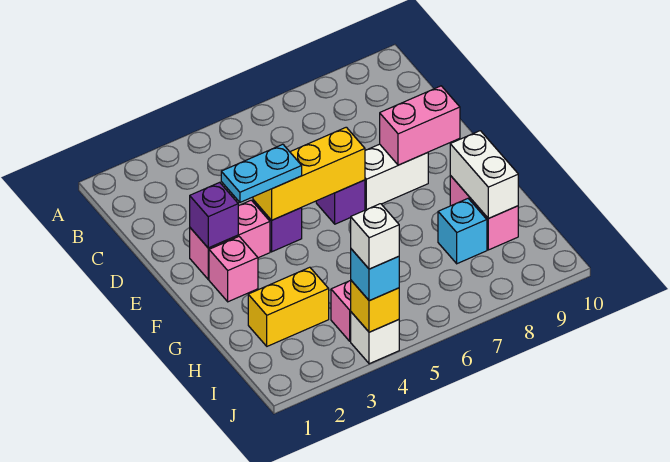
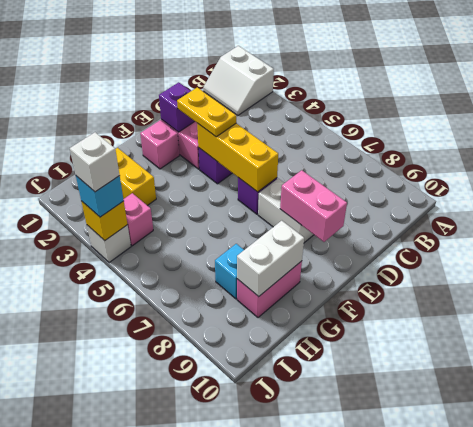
none -> white slope A1:B2 level 1 top A
cyan plate E3:E4 level 3 -> yellow plate E3:E4 level 3

